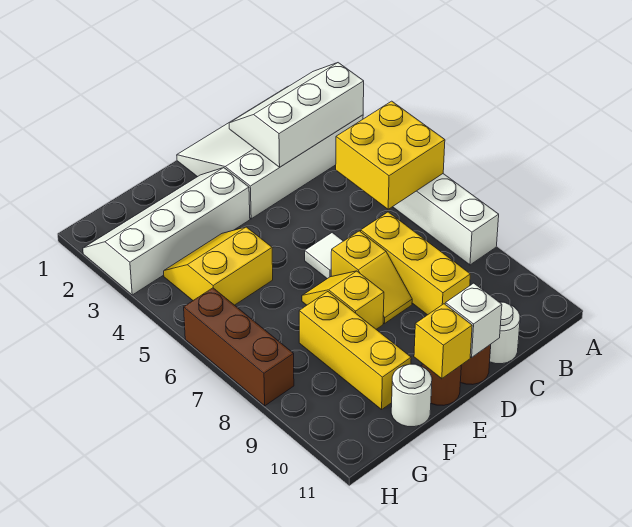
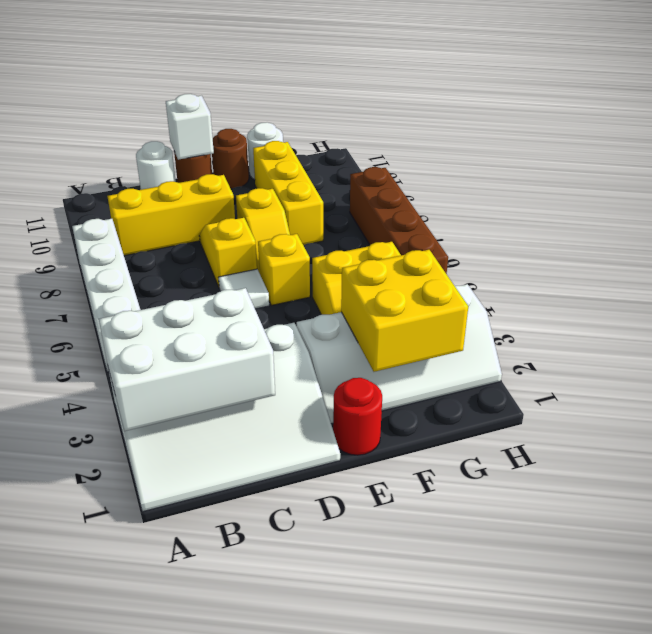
white slope A2:C3 level 2 top 3 -> white brick A2:C3 level 2
yellow brick A5:B6 level 2 -> yellow brick F2:G3 level 2
yellow brick C7:C9 level 1 -> yellow brick B9:D9 level 1
none -> red round brick E1 level 1
yellow brick E11 level 2 -> yellow brick E6 level 1
brown brick H6:H8 level 1 -> brown brick H5:H8 level 1

